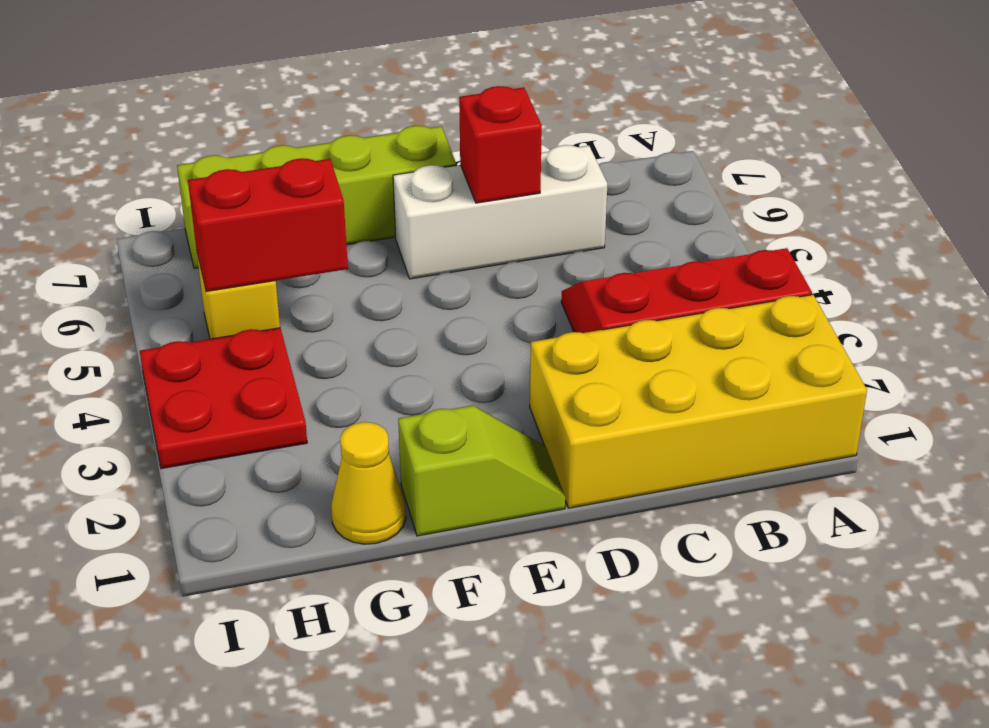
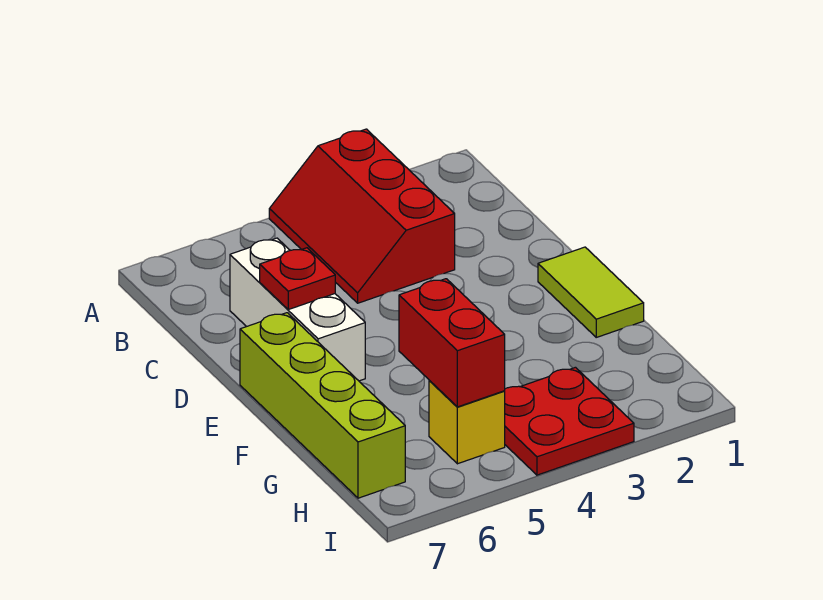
yellow brick A1:D2 level 1 -> none
red brick D6 level 2 -> red plate D6 level 2
lime slope E1:F1 level 1 top F -> lime tile E1:F1 level 1
yellow cone G1 level 1 -> none

